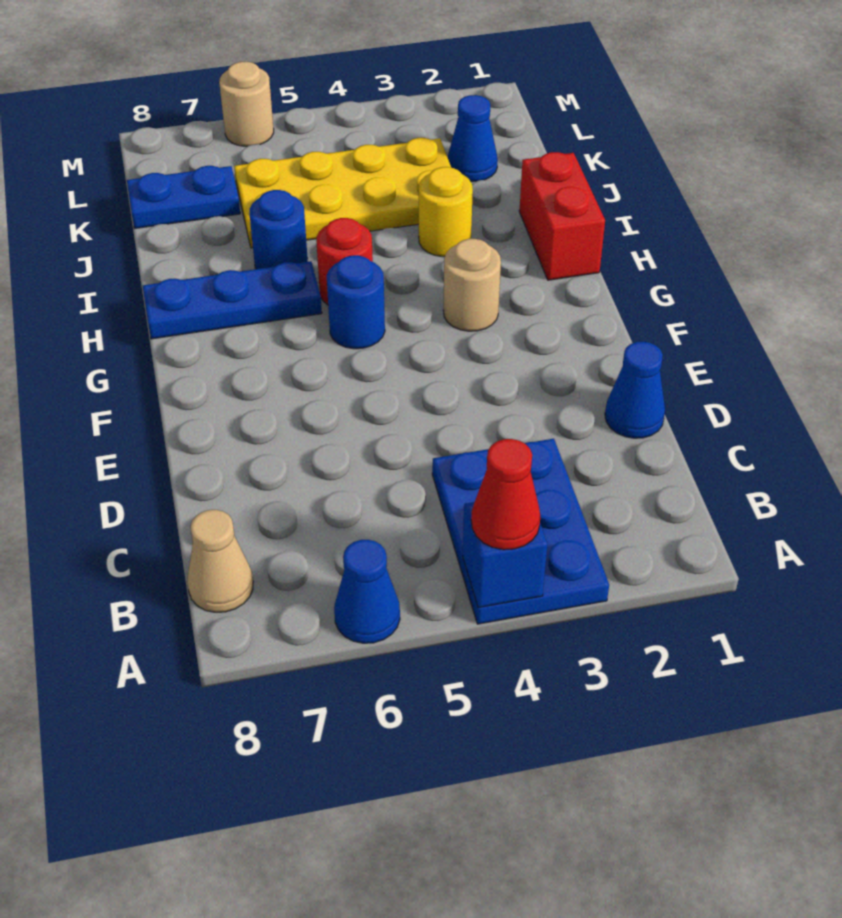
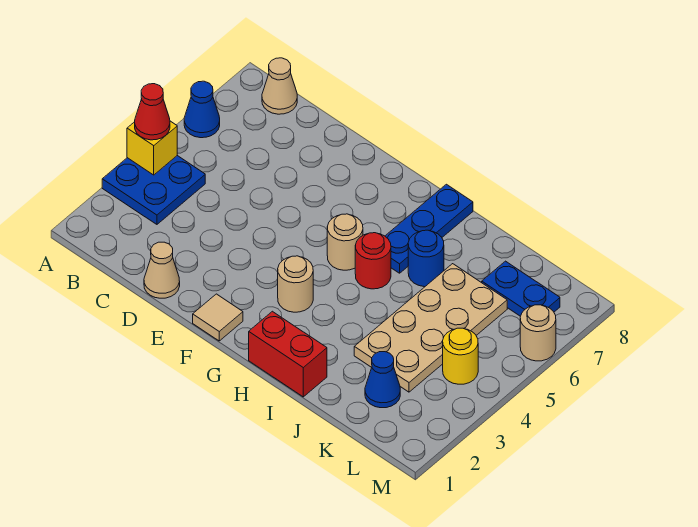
blue plate A3:C4 level 1 -> blue plate A3:B4 level 1
blue brick A4 level 2 -> yellow brick A4 level 2
blue cone D1 level 1 -> tan cone D1 level 1
none -> tan tile F1 level 1
blue round brick G5 level 1 -> tan round brick G5 level 1
yellow round brick I3 level 1 -> yellow round brick L4 level 1
yellow plate J3:K6 level 1 -> tan plate J3:K6 level 1
blue plate K7:K8 level 1 -> blue plate K7:L7 level 1

